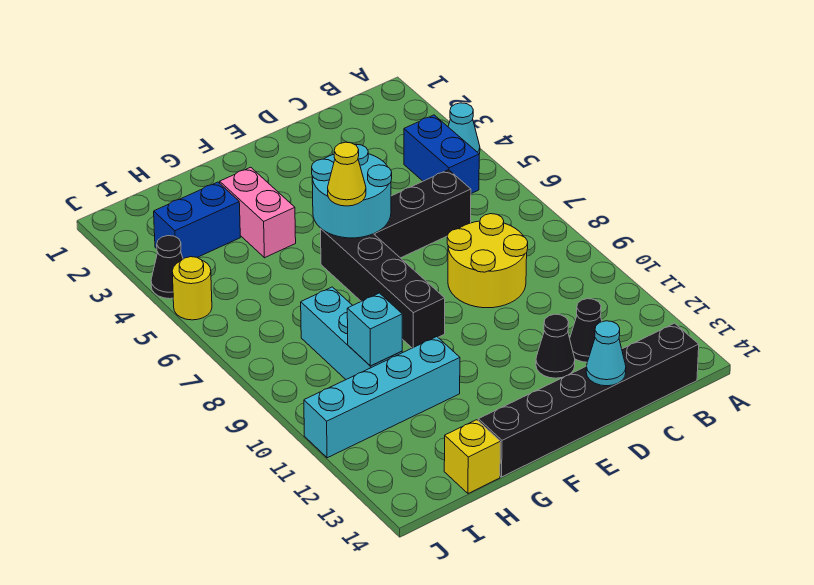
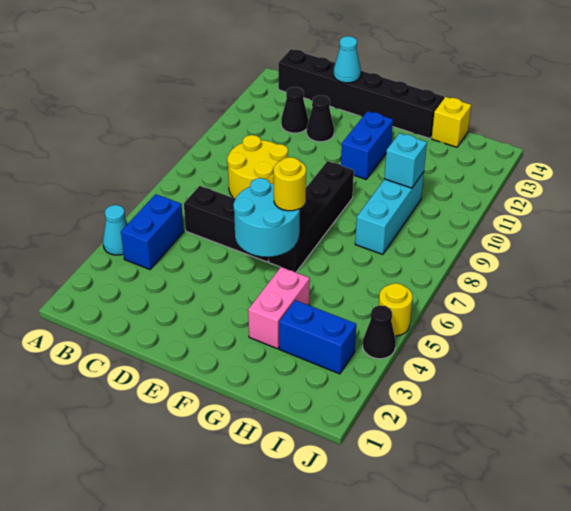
yellow cone F6 level 3 -> yellow round brick F6 level 3
none -> blue brick F11:F12 level 1
cyan brick G11:J11 level 1 -> none

